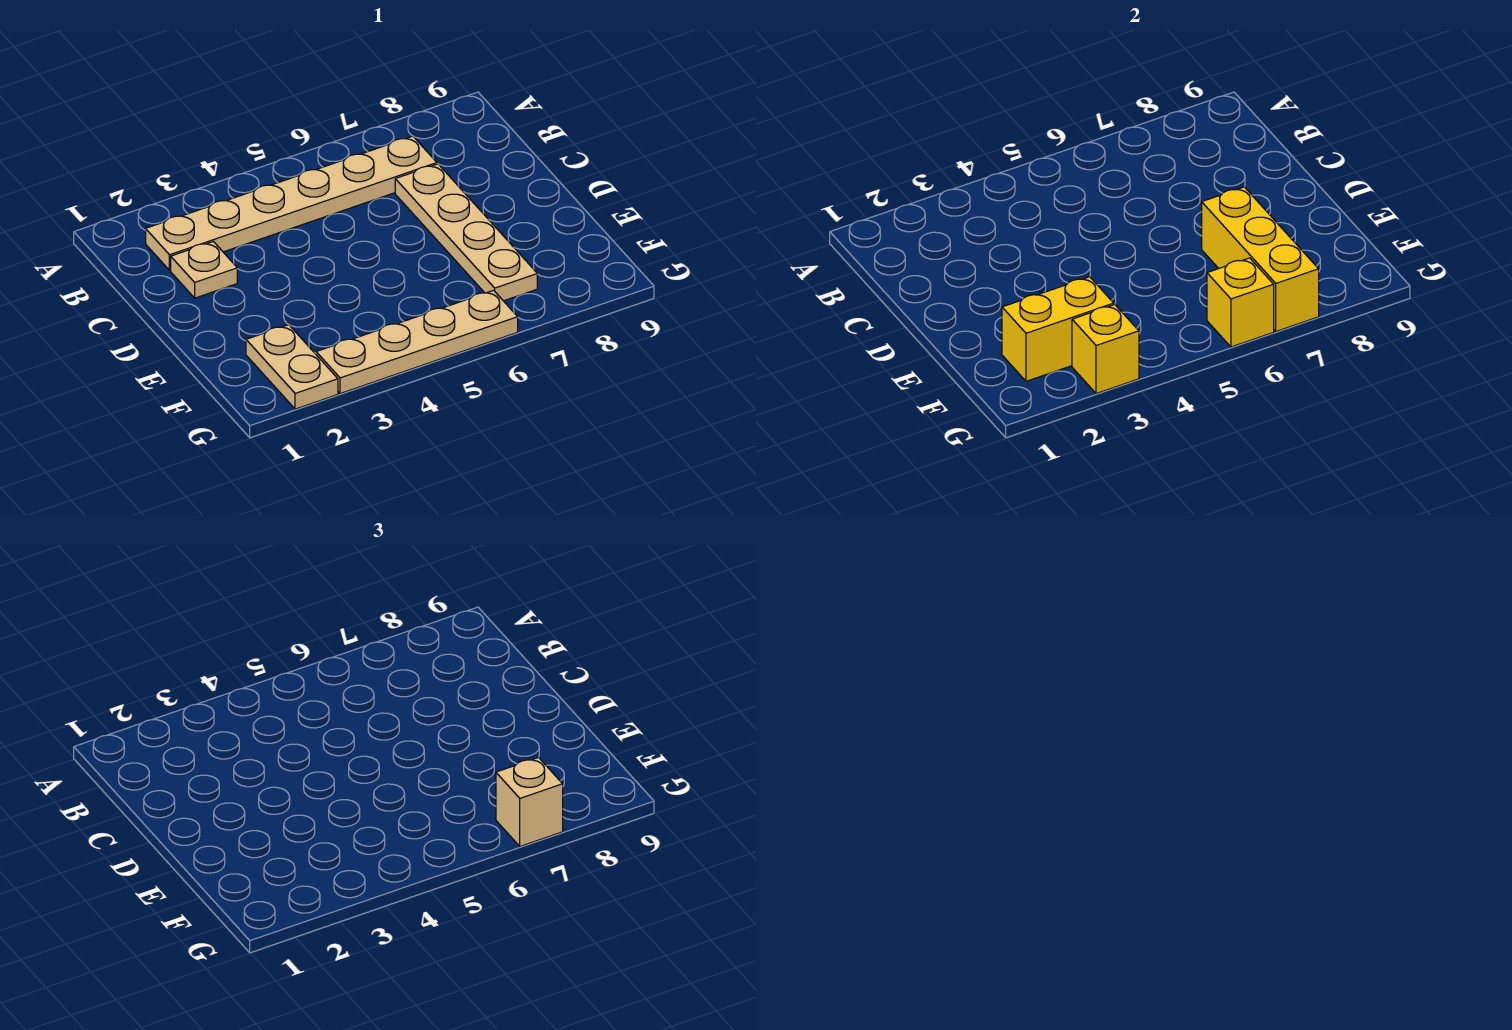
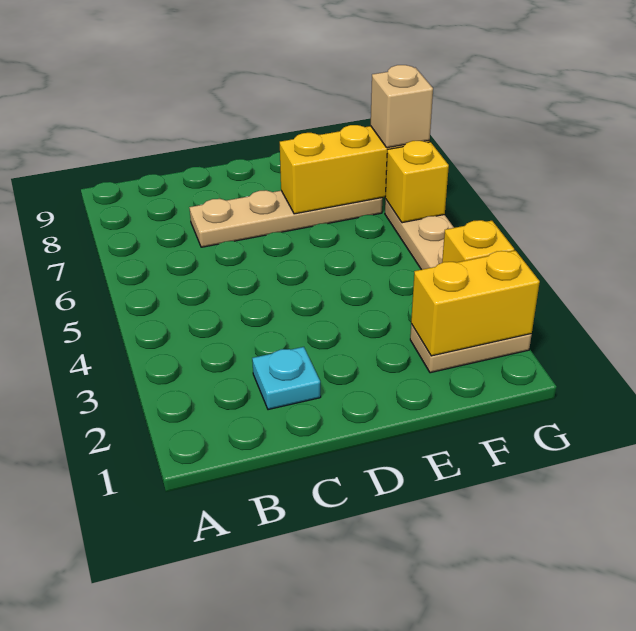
tan plate B2:B7 level 1 -> none
tan plate C2 level 1 -> cyan plate C2 level 1
yellow brick F2:F3 level 2 -> yellow brick F2:G2 level 2

